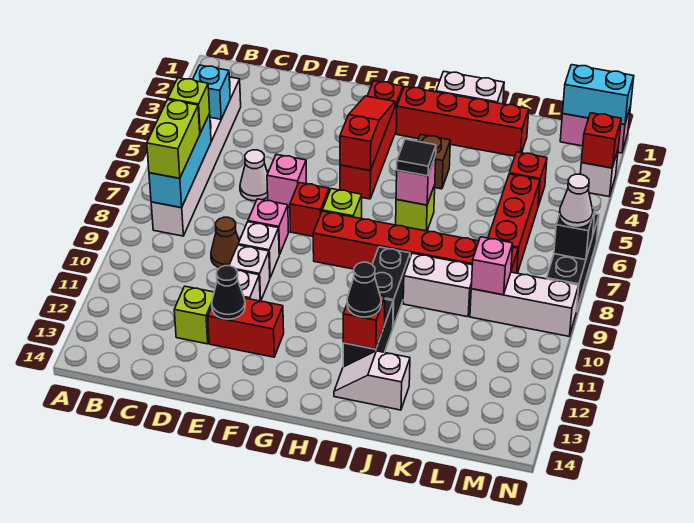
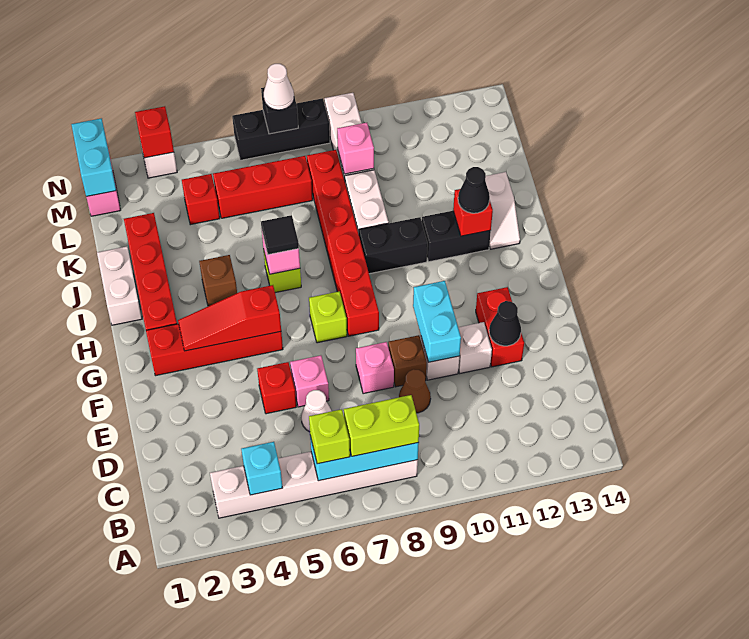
lime brick D12 level 1 -> none
white brick E9 level 1 -> brown brick E9 level 1
none -> cyan brick E10:F10 level 2
red brick F7 level 1 -> red brick E5 level 1

